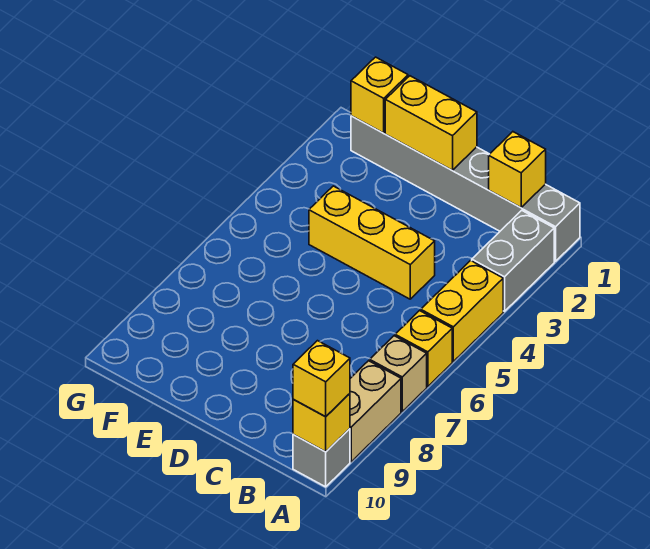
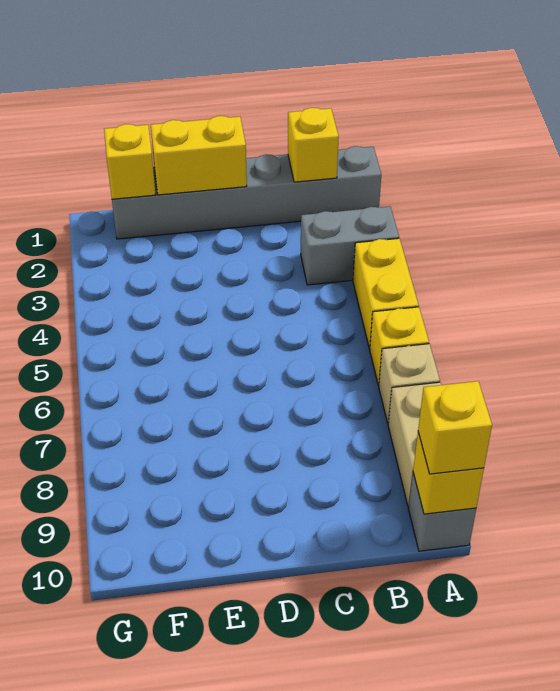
grey brick A2:A3 level 1 -> grey brick A3:B3 level 1
yellow brick C4:E4 level 1 -> none

